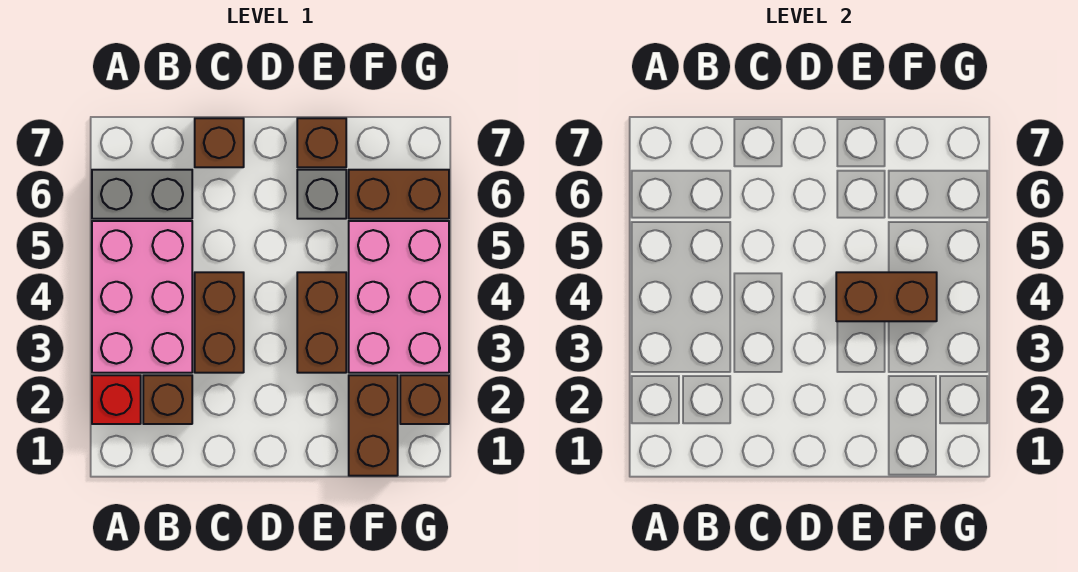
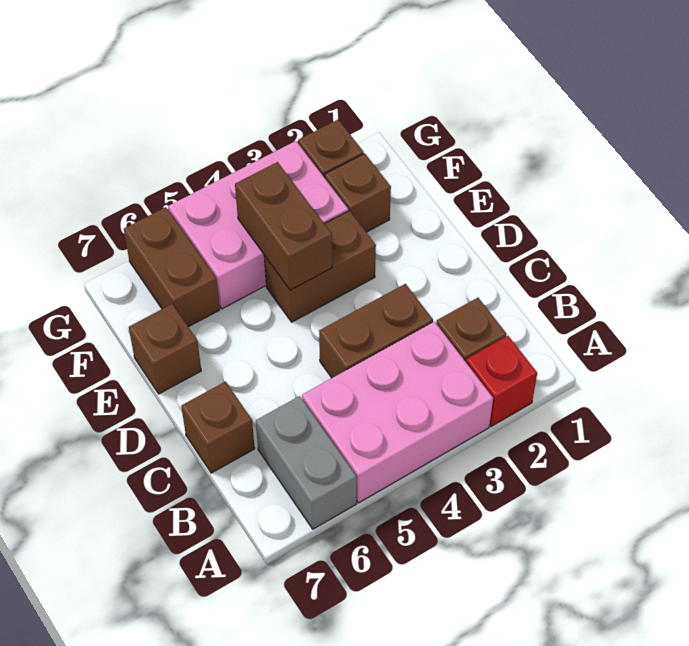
grey brick E6 level 1 -> none
brown brick F1:F2 level 1 -> brown brick F2 level 1

